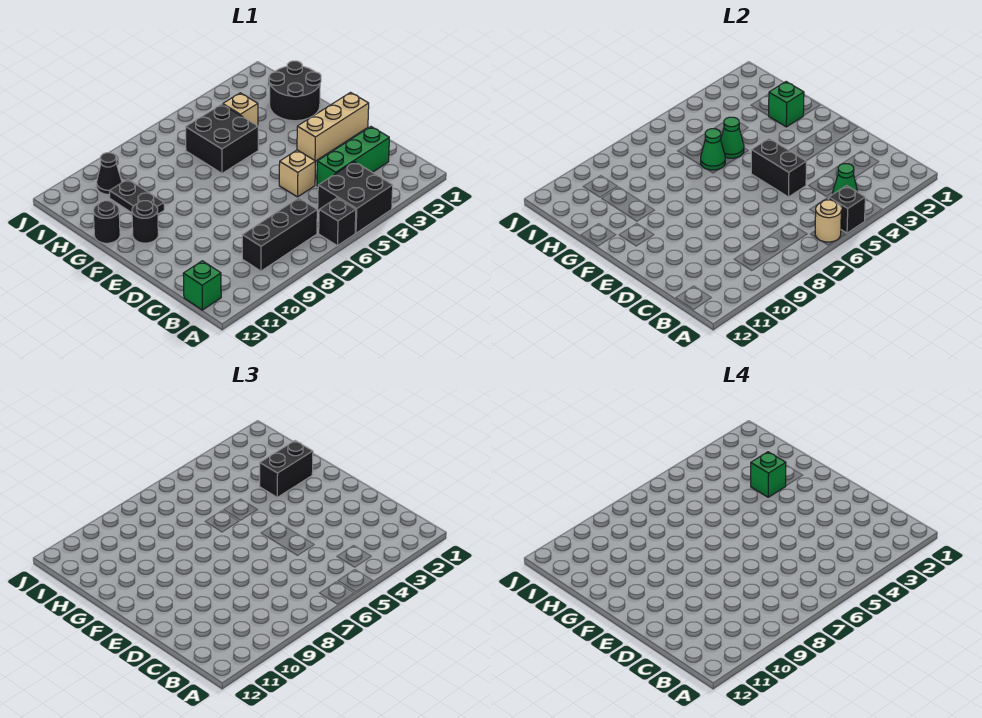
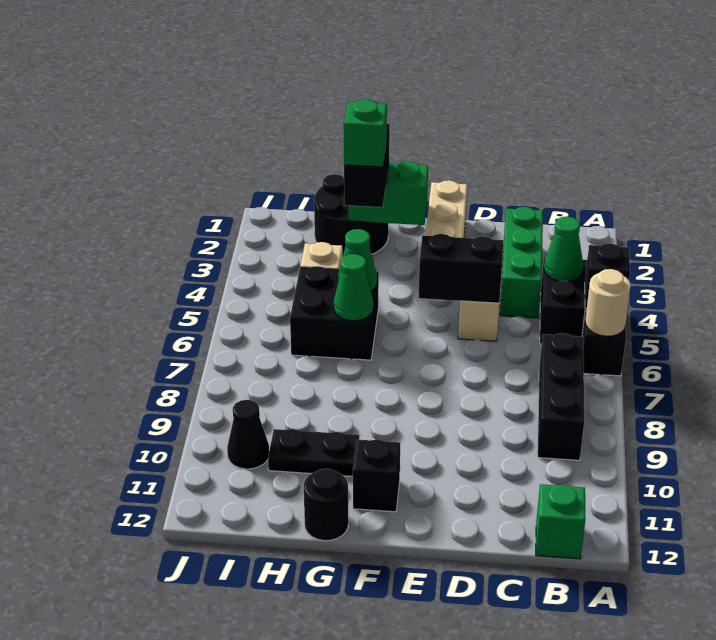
black round brick F11 level 1 -> black brick F11 level 1
green brick G2 level 2 -> green brick F2:G2 level 2

